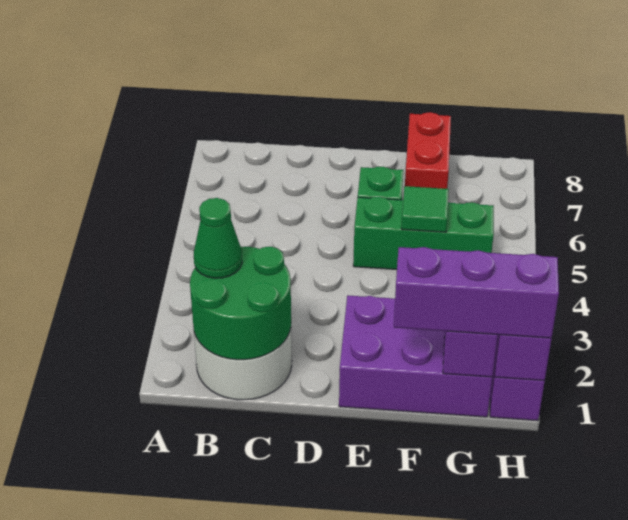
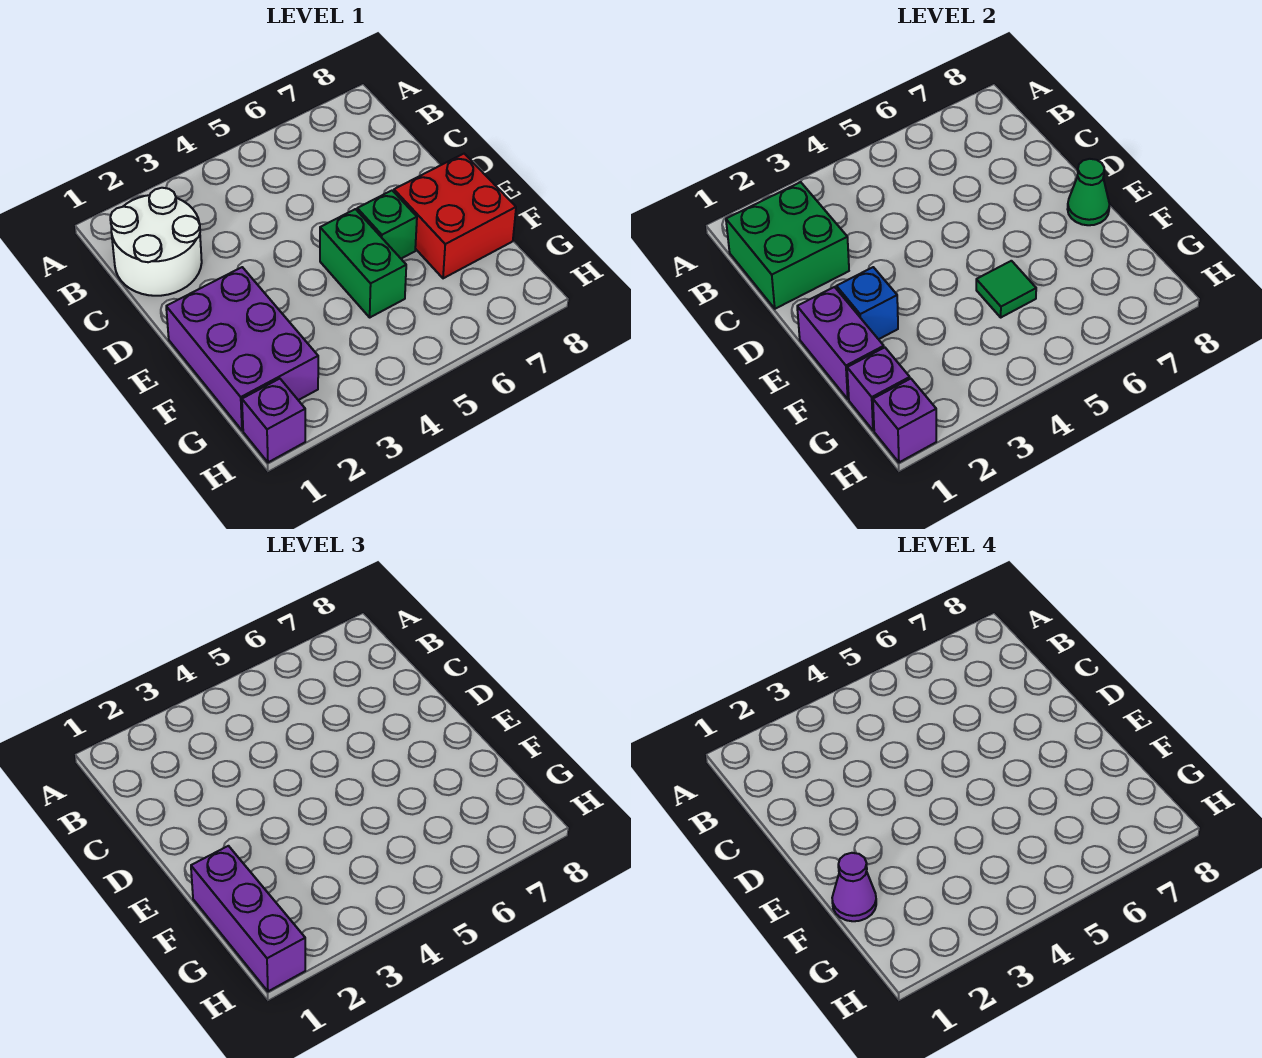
green round brick B1:C2 level 2 -> green brick B1:C2 level 2
green cone B2 level 3 -> green cone E8 level 2
none -> purple brick E1:F1 level 2
none -> blue brick E2 level 2
green brick E5:G5 level 1 -> green brick E5:F5 level 1
none -> purple cone F1 level 4
red brick F7:F8 level 1 -> red brick E7:F8 level 1

